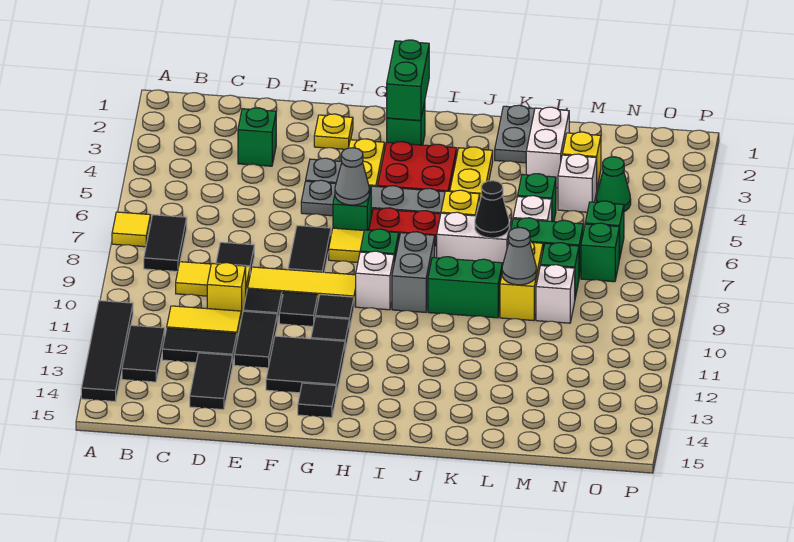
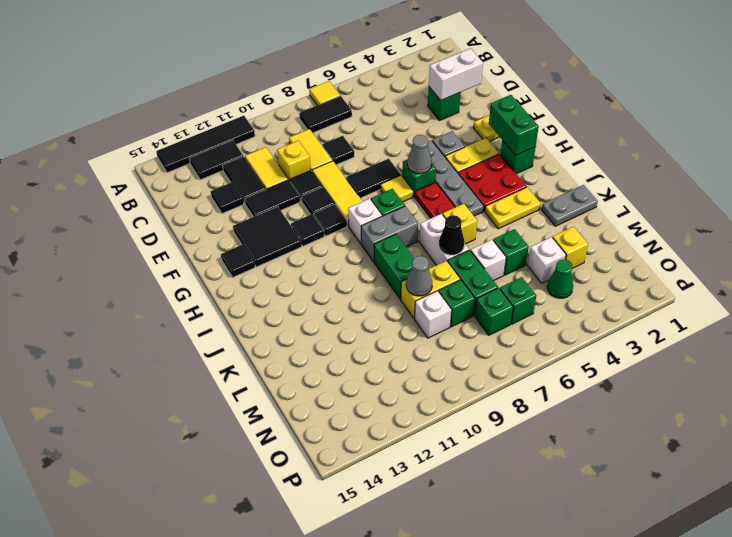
black tile D13:D14 level 1 -> black tile D13 level 1
green brick H1:H2 level 2 -> green brick G2:H2 level 2
white brick L2:L3 level 1 -> white brick D2:D3 level 2

